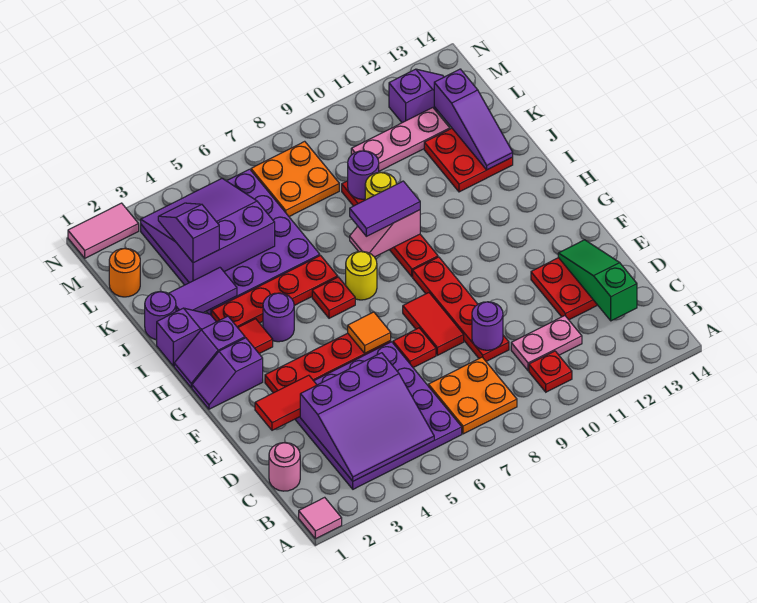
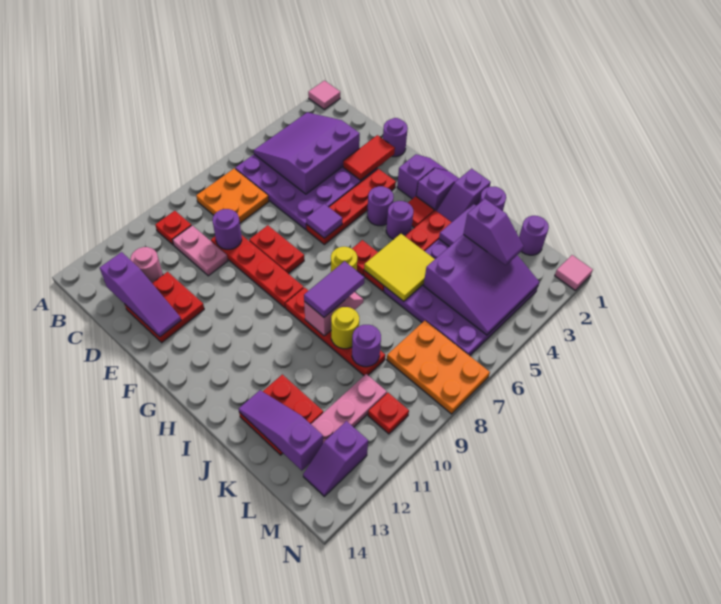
pink round brick C1 level 1 -> pink round brick C12 level 1
pink plate C10:C11 level 1 -> pink plate C10:D10 level 1
green slope C13:E13 level 2 top C -> purple slope C13:E13 level 2 top C
none -> purple round brick E1 level 1
red plate E7 level 1 -> red plate M10 level 1
red tile E8:F8 level 1 -> red plate E8:F8 level 1
orange tile F6 level 2 -> purple tile F6 level 2
none -> purple round brick G4 level 1
none -> yellow tile I5:J6 level 2
orange round brick L1 level 1 -> purple round brick L1 level 1
orange plate L7:M8 level 1 -> orange plate L7:N8 level 1
pink tile N1:N2 level 1 -> pink tile N1 level 1

